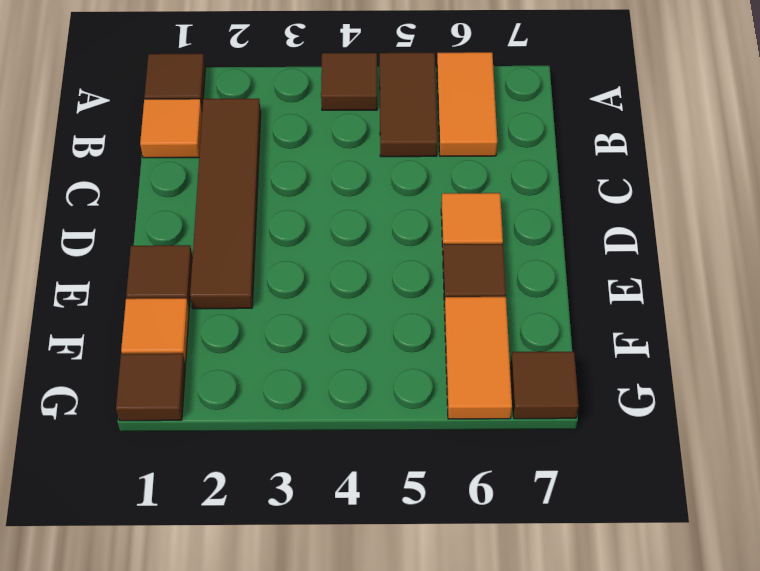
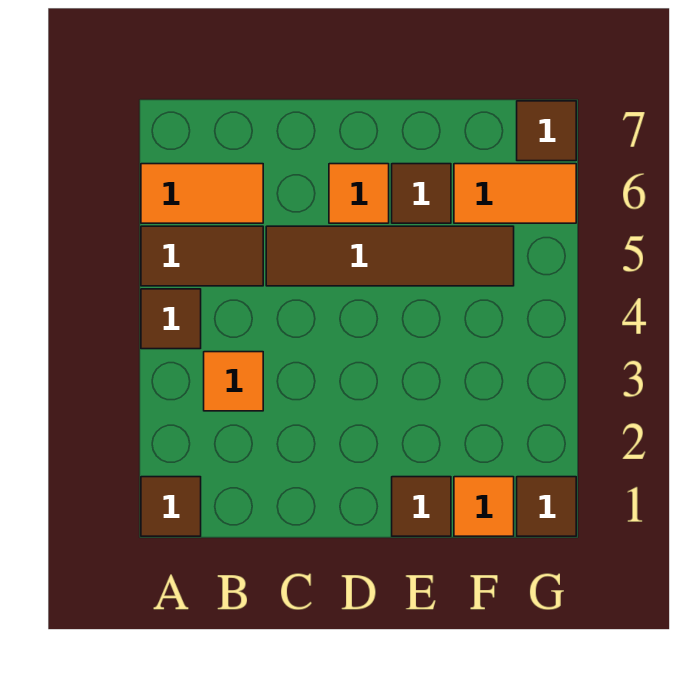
orange tile B1 level 1 -> orange tile B3 level 1
brown tile B2:E2 level 1 -> brown tile C5:F5 level 1

